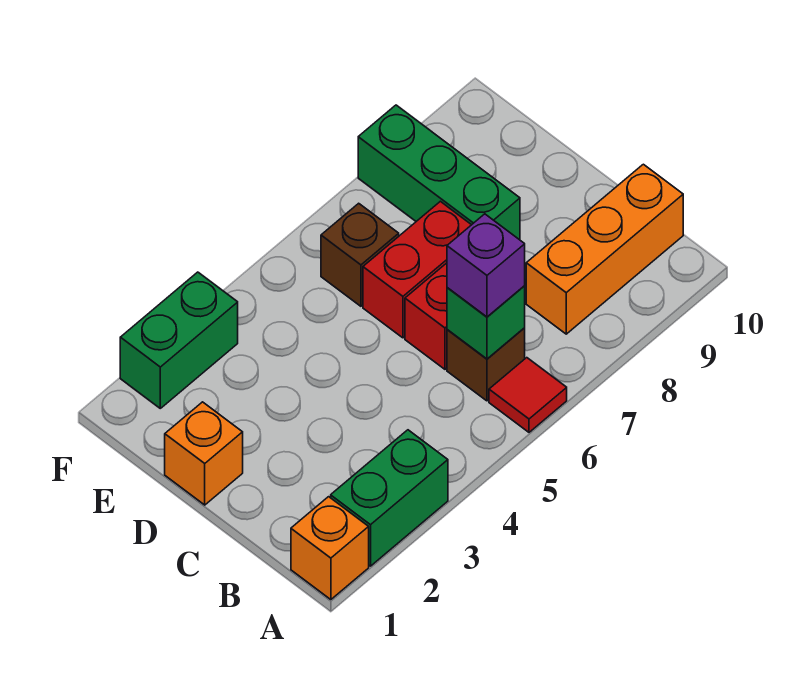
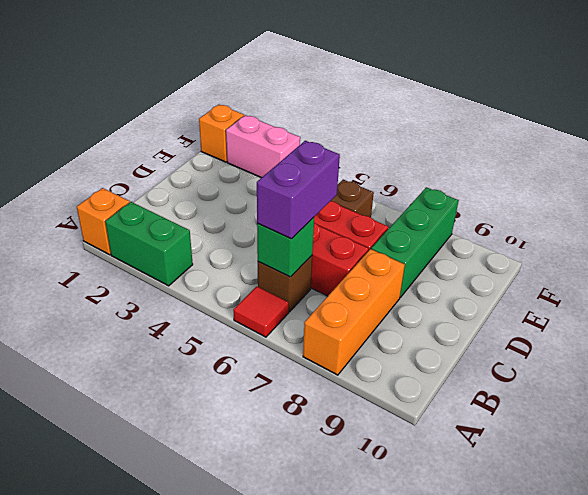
purple brick B6 level 3 -> purple brick B6:C6 level 3
orange brick B8:B10 level 1 -> orange brick A8:C8 level 1
orange brick D1 level 1 -> orange brick F1 level 1
green brick F2:F3 level 1 -> pink brick F2:F3 level 1

